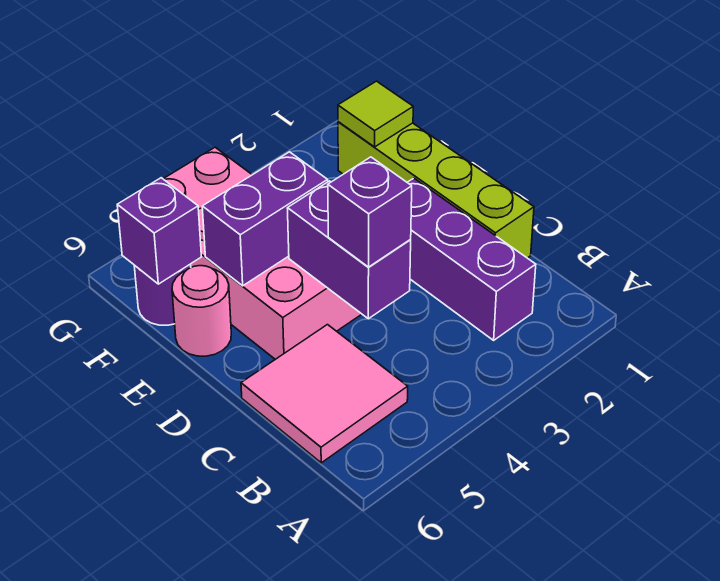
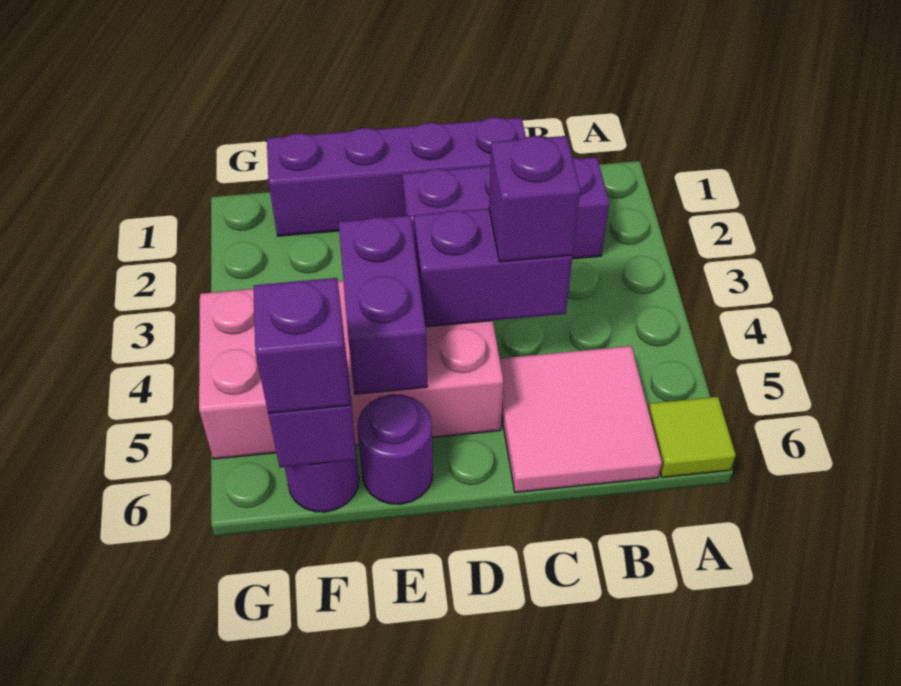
lime brick C1:F1 level 1 -> purple brick C1:F1 level 1
pink round brick E6 level 1 -> purple round brick E6 level 1
lime tile F1 level 2 -> lime tile A6 level 1
none -> purple brick F6 level 3

